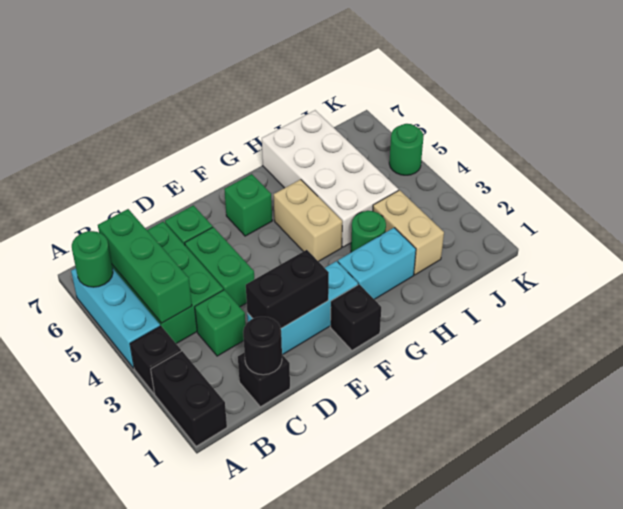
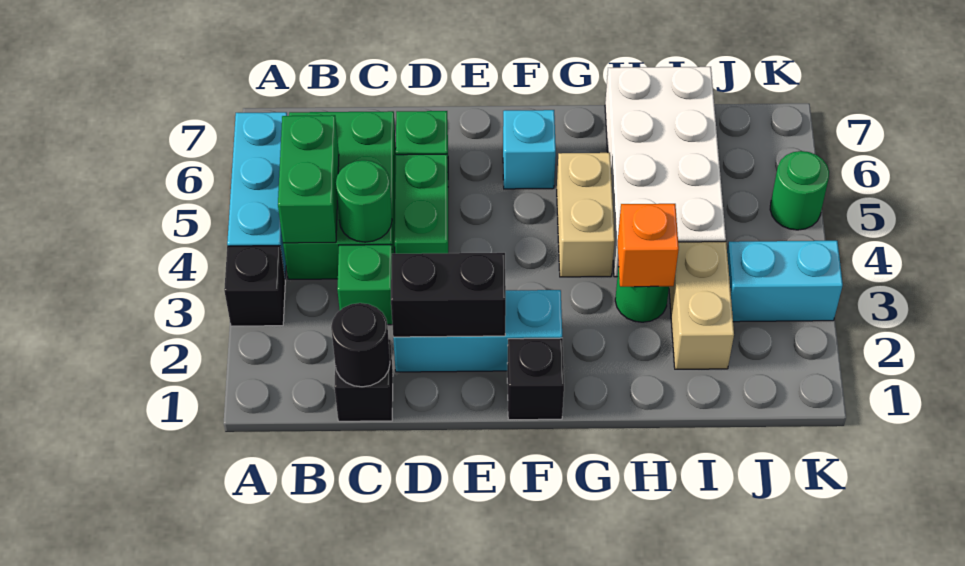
black brick A1:A2 level 1 -> none
green round brick A6 level 2 -> green round brick C4 level 2
green brick B4:B6 level 2 -> green brick B4:B5 level 2
green brick F6 level 1 -> cyan brick F6 level 1
cyan brick G2:H2 level 1 -> cyan brick J3:K3 level 1
none -> orange brick H3 level 2

